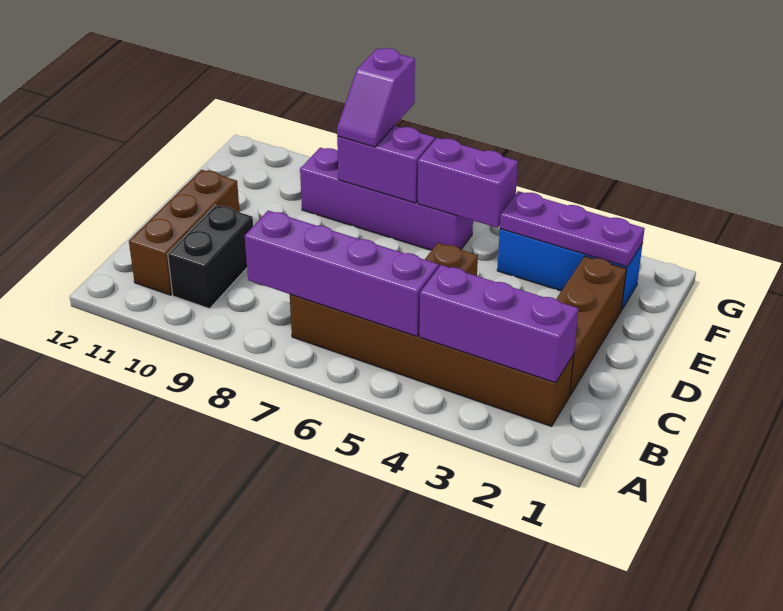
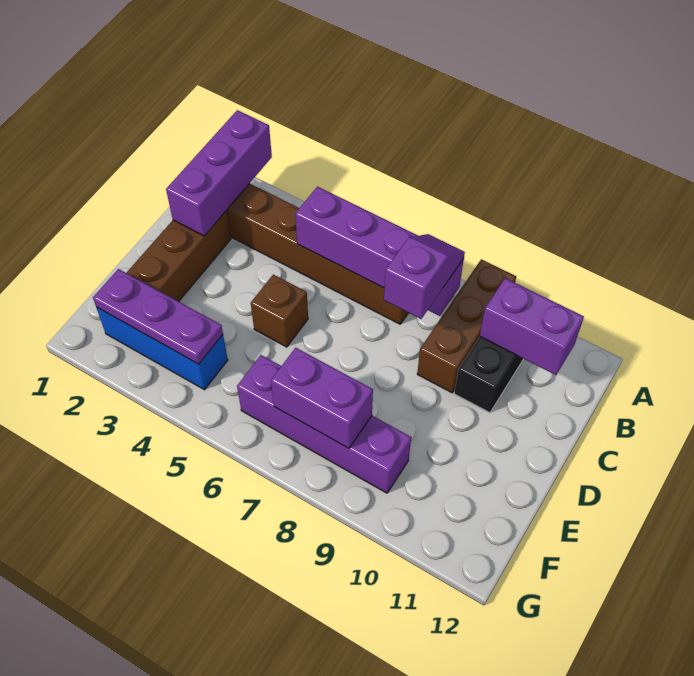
purple brick B2:B4 level 2 -> purple brick A2:C2 level 2
brown brick B11:D11 level 1 -> brown brick A9:C9 level 1
purple brick F5:F6 level 2 -> purple brick B10:B11 level 2
purple slope F8:G8 level 3 top G -> purple slope B8:C8 level 3 top C

